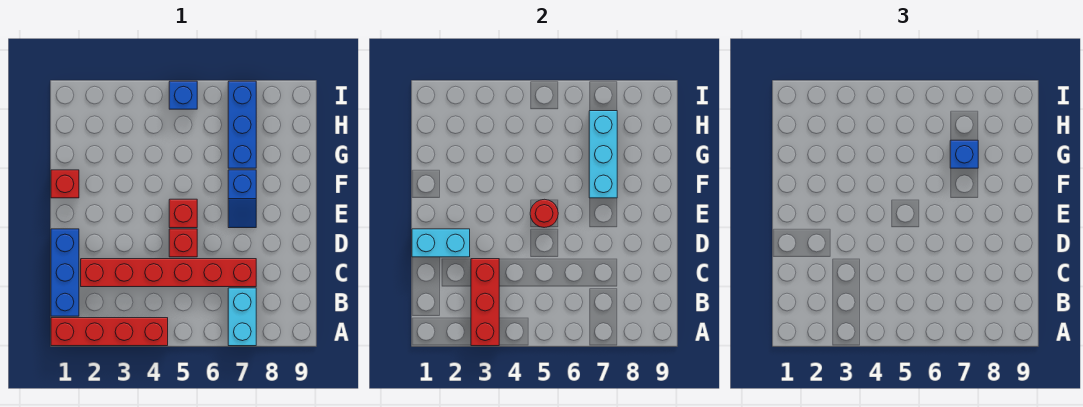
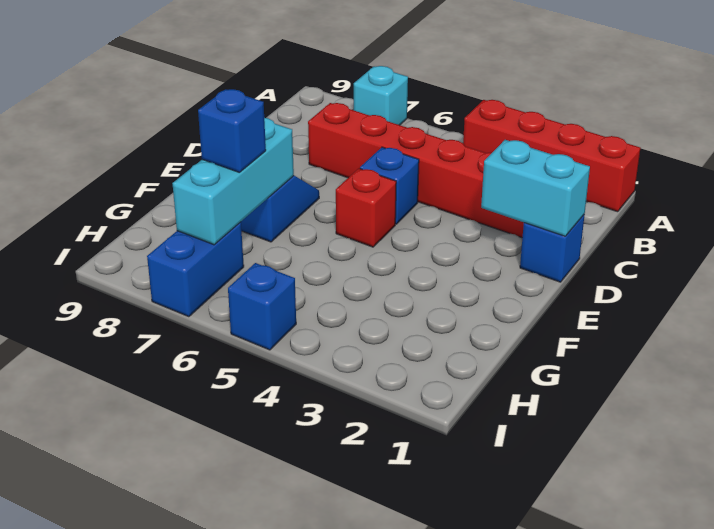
red brick A3:C3 level 2 -> none
cyan brick A7:B7 level 1 -> cyan brick A7 level 1
blue brick B1:D1 level 1 -> blue brick D1 level 1
red brick D5 level 1 -> blue brick D5 level 1
red round brick E5 level 2 -> none
red brick F1 level 1 -> none
blue brick G7:I7 level 1 -> blue brick H7:I7 level 1

